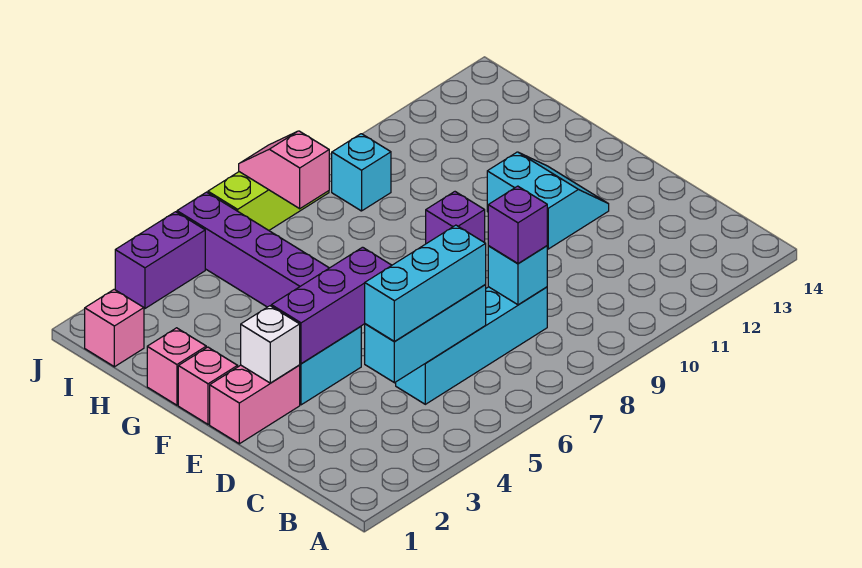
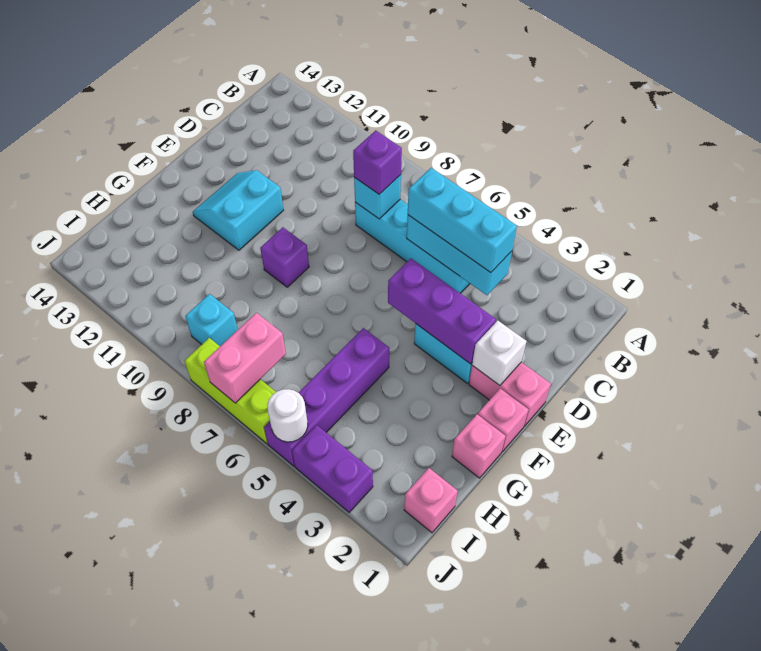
pink slope I7:J7 level 2 top I -> pink brick I7:J7 level 2
none -> white round brick J5 level 2

